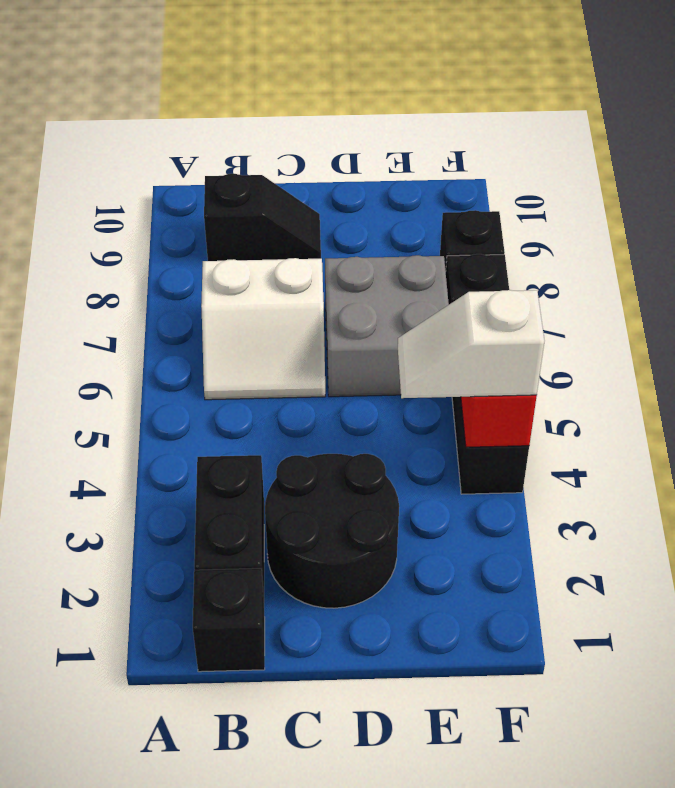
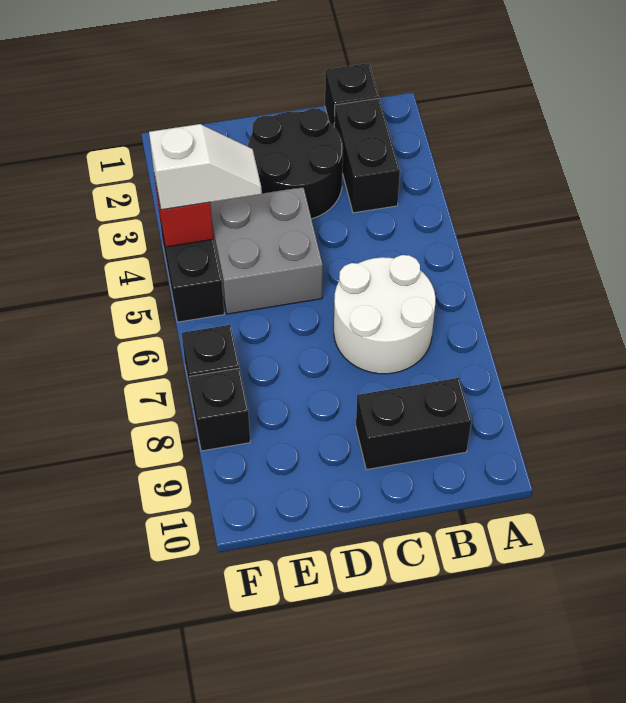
white slope B6:C7 level 1 top 7 -> white round brick B6:C7 level 1
black slope B9:C9 level 1 top B -> black brick B9:C9 level 1
grey brick D6:E7 level 1 -> grey brick D4:E5 level 1

